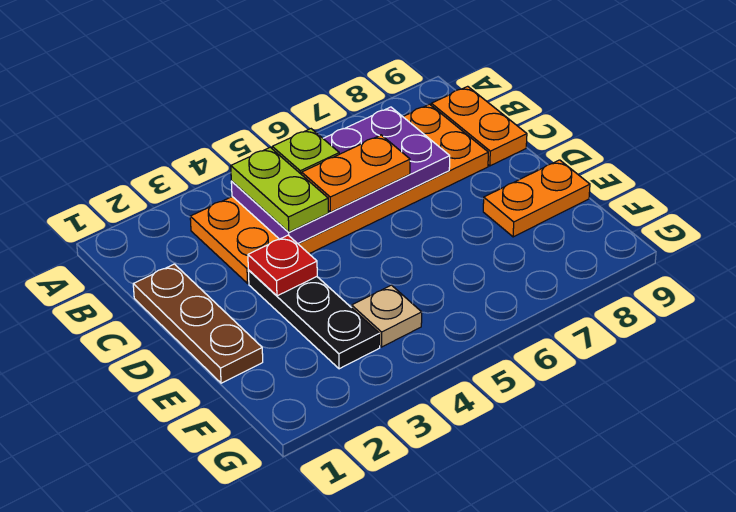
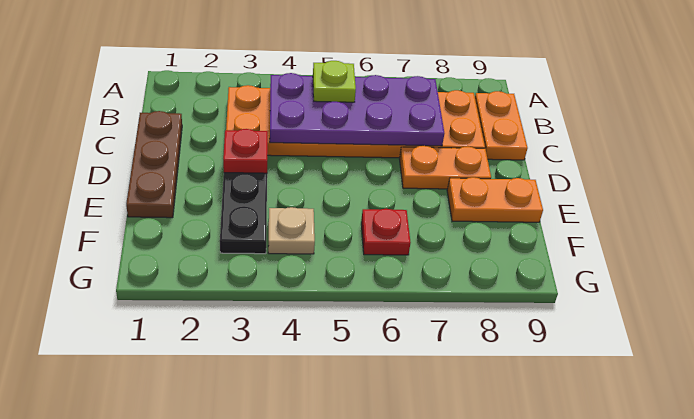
lime plate B4:C4 level 3 -> none
orange plate C5:C6 level 3 -> orange plate D7:D8 level 1
none -> red plate F6 level 1

